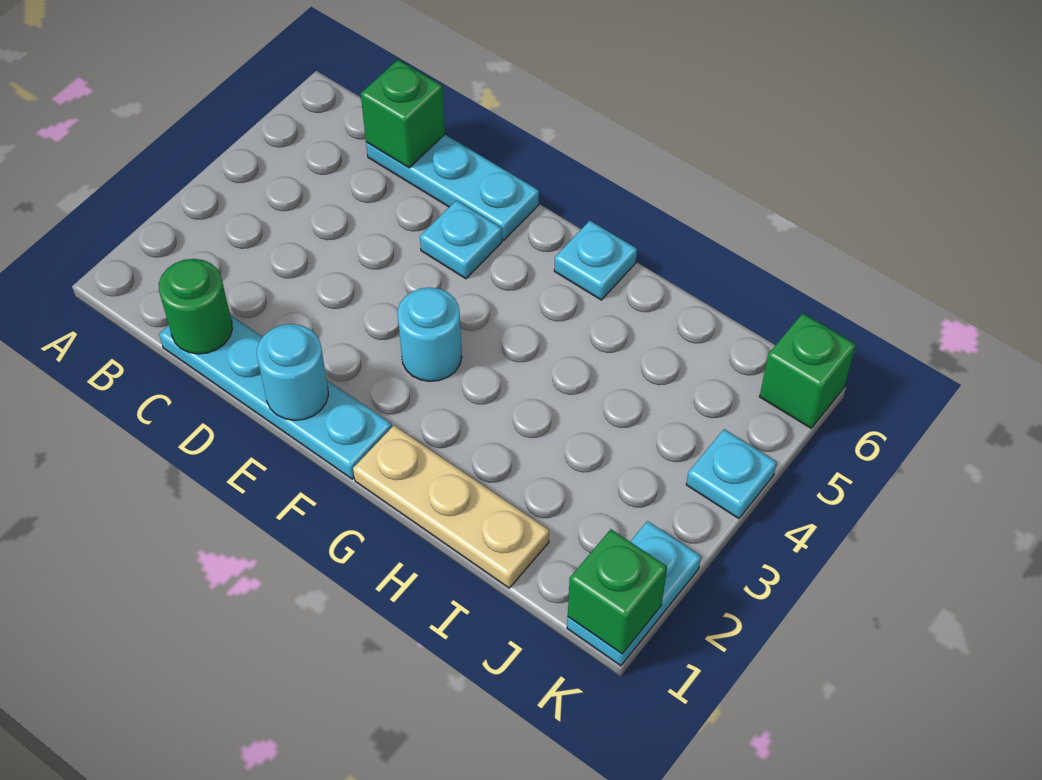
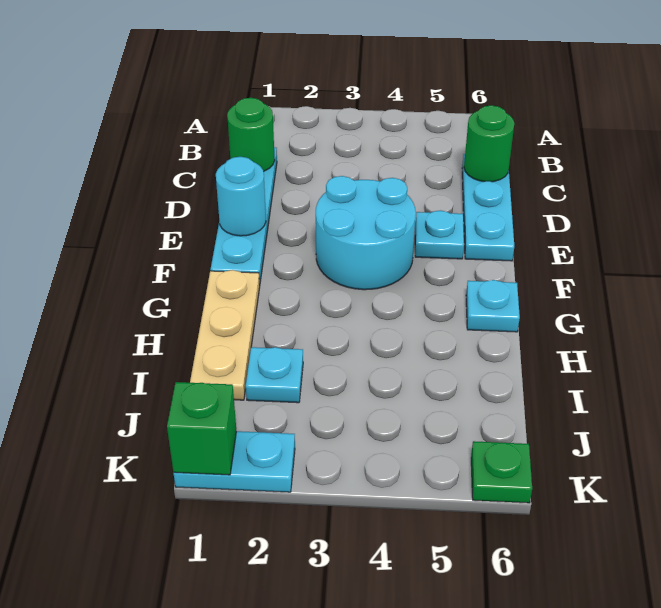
green brick C6 level 2 -> green round brick C6 level 2
cyan round brick F3 level 1 -> cyan round brick E3:F4 level 1
cyan plate K4 level 1 -> cyan plate I2 level 1
green brick K6 level 1 -> green plate K6 level 1

